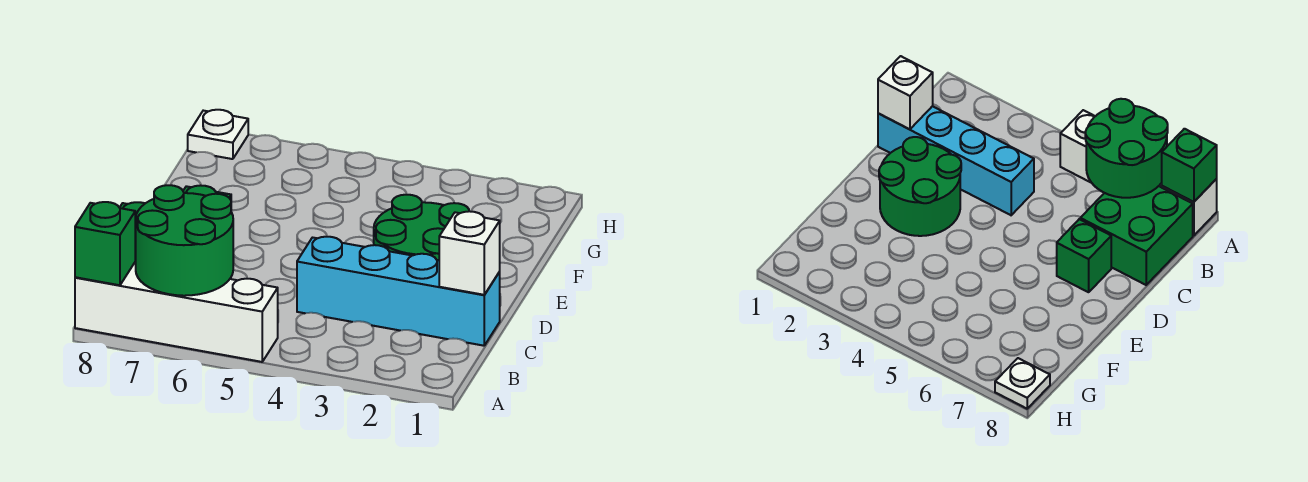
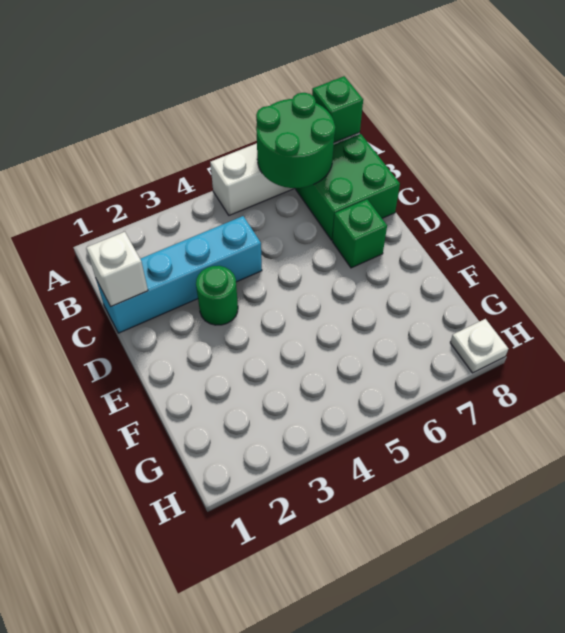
green round brick D2:E3 level 1 -> green round brick D3 level 1

